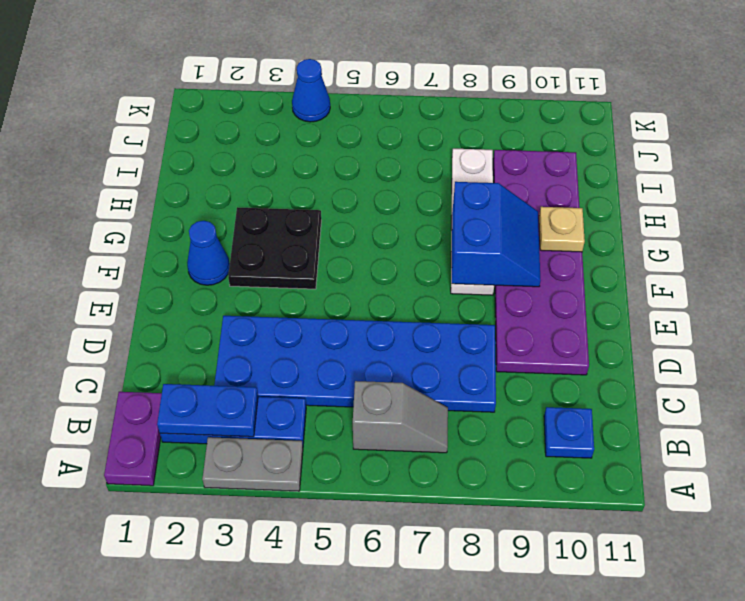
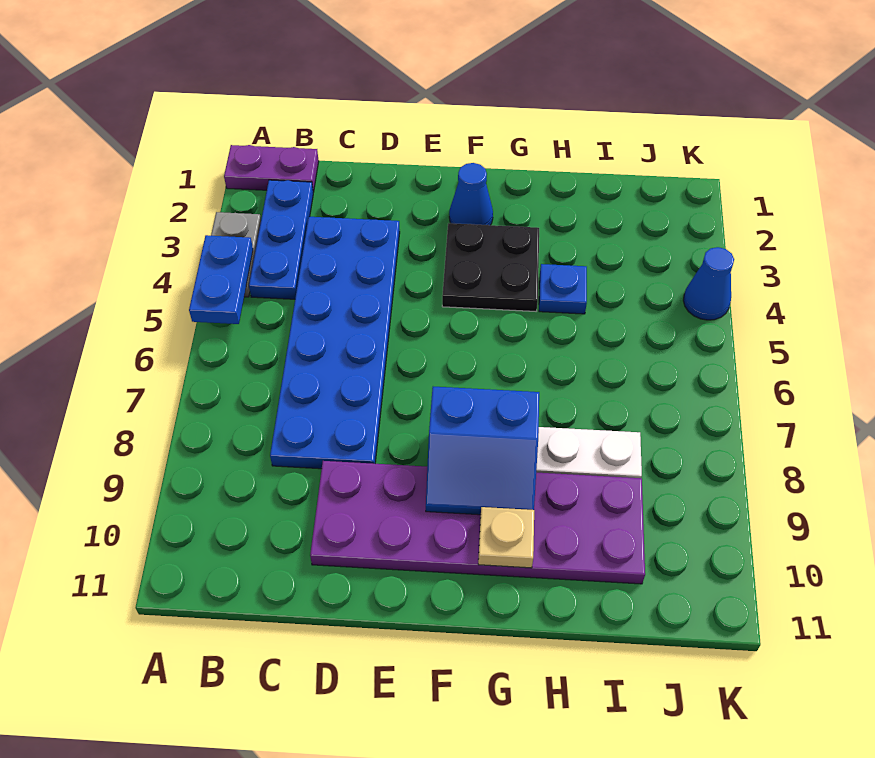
blue plate B2:B3 level 2 -> blue plate A4:A5 level 2
grey slope B6:B7 level 1 top 6 -> none
blue plate B10 level 1 -> blue plate H4 level 1

